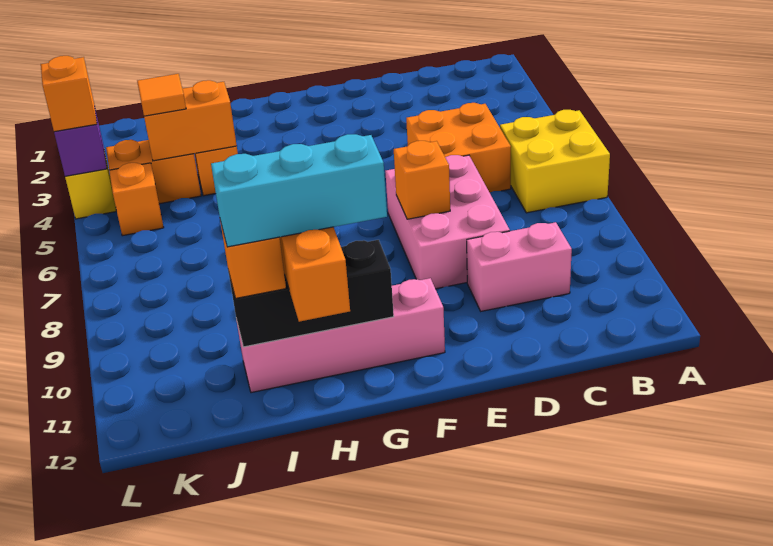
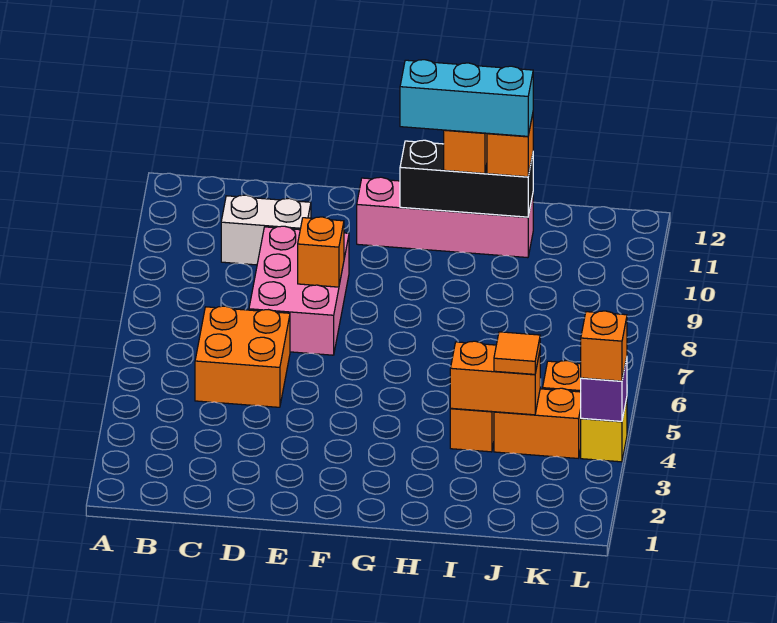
yellow brick A6:B7 level 1 -> none
pink brick C10:D10 level 1 -> white brick C10:D10 level 1

